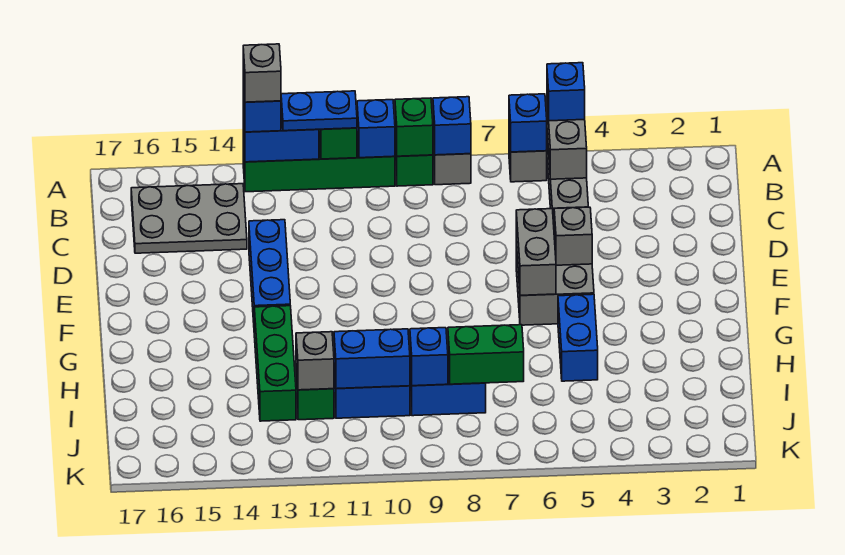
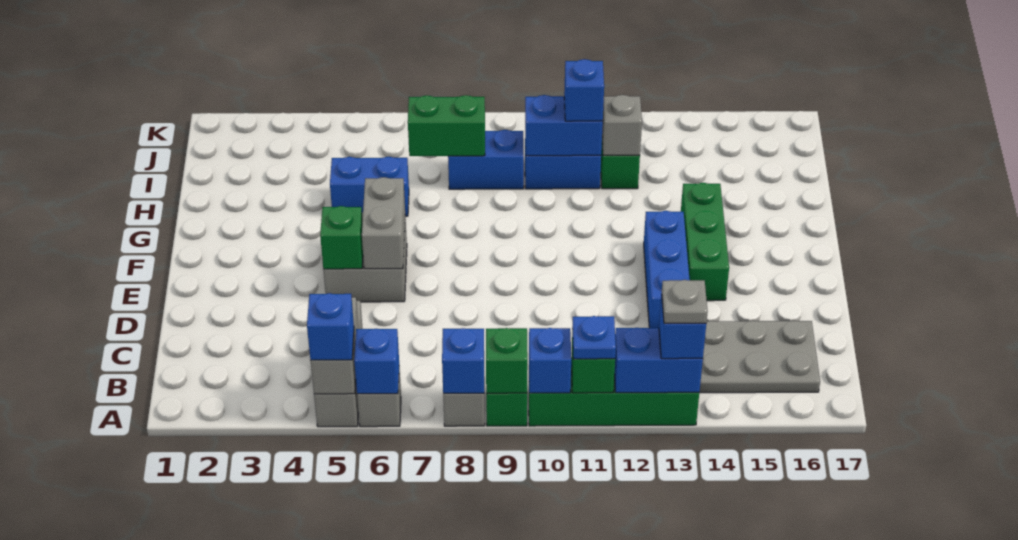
blue plate A11:A12 level 3 -> blue plate A11 level 3
grey brick A13 level 4 -> grey plate A13 level 4
grey brick E5 level 2 -> green brick E5 level 2
blue brick G5:H5 level 1 -> blue brick H5:H6 level 1
green brick G13:I13 level 1 -> green brick E14:G14 level 1
blue brick I9 level 2 -> blue brick I11 level 3

